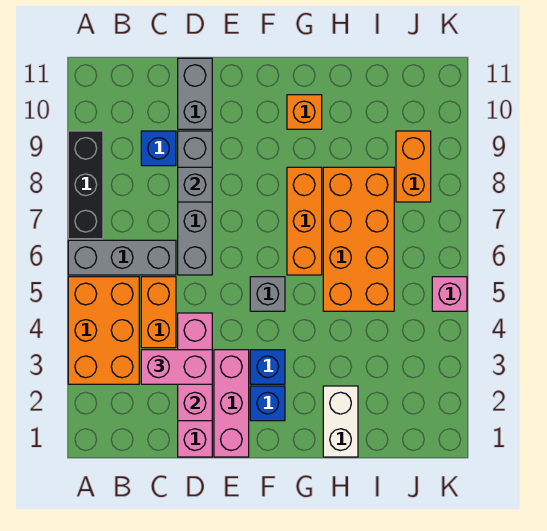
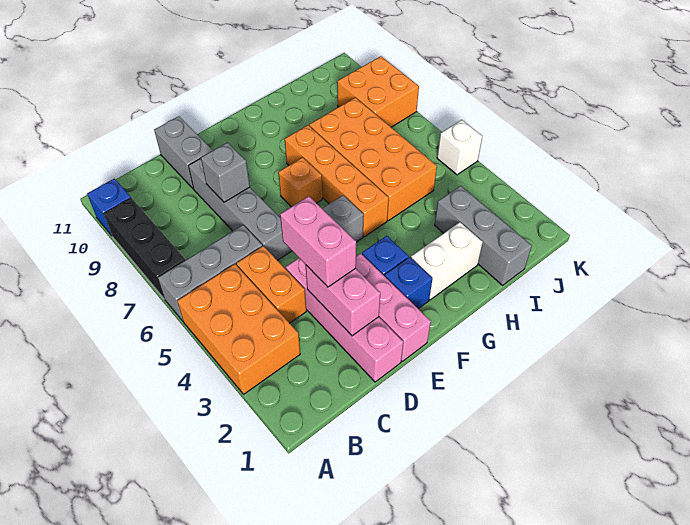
pink brick C3:D3 level 3 -> pink brick D3:D4 level 3
blue brick C9 level 1 -> blue brick A10 level 1
orange brick G6:G8 level 1 -> orange brick G5:G8 level 1
orange brick G10 level 1 -> orange brick F7 level 1
white brick H1:H2 level 1 -> white brick G2:H2 level 1
none -> grey brick I1:I3 level 1
orange brick J8:J9 level 1 -> orange brick J8:K9 level 1
pink brick K5 level 1 -> white brick K5 level 1

